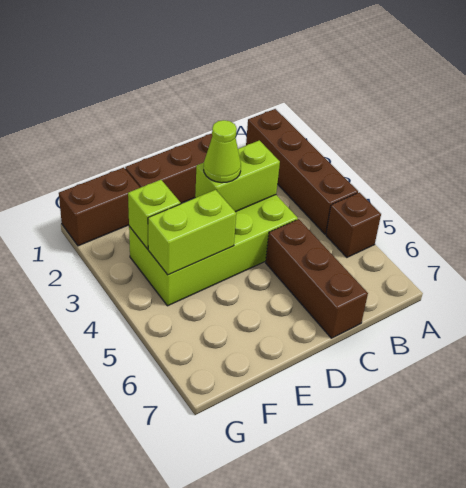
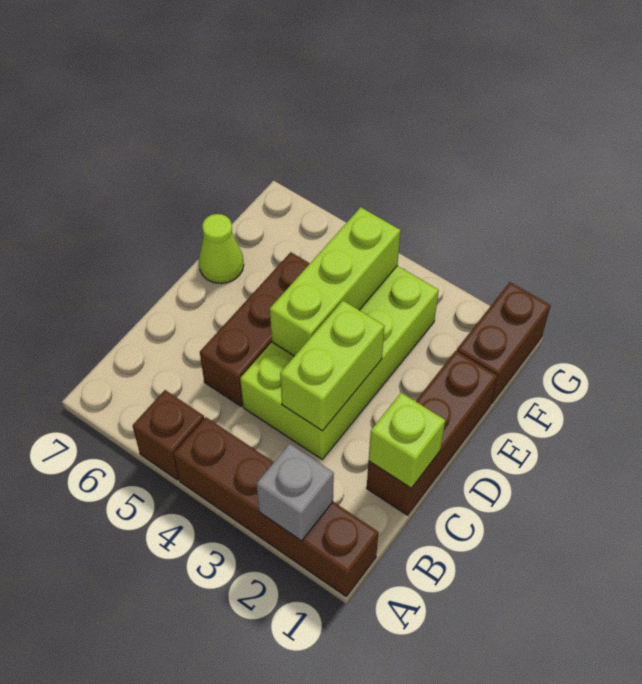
none -> grey brick A2 level 2
brown brick C5:C7 level 1 -> brown brick C5:E5 level 1
lime cone D3 level 3 -> lime cone E7 level 1
lime brick E4:F4 level 2 -> lime brick D4:F4 level 2
lime brick F3 level 2 -> lime brick C1 level 2

